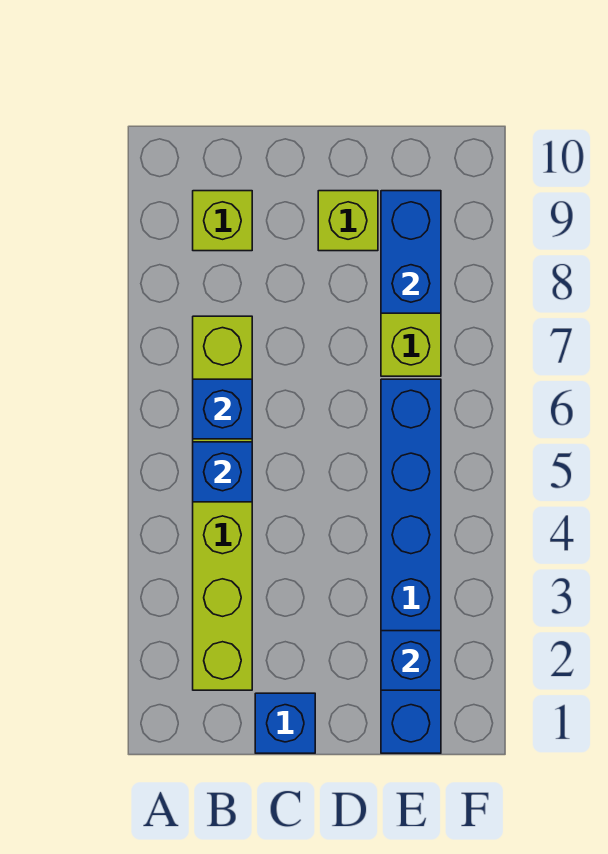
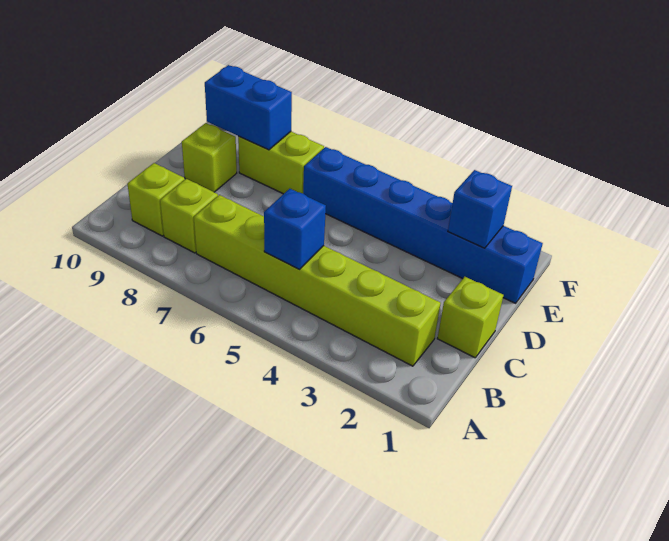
blue brick B6 level 2 -> none
none -> lime brick B8 level 1
blue brick C1 level 1 -> lime brick C1 level 1

